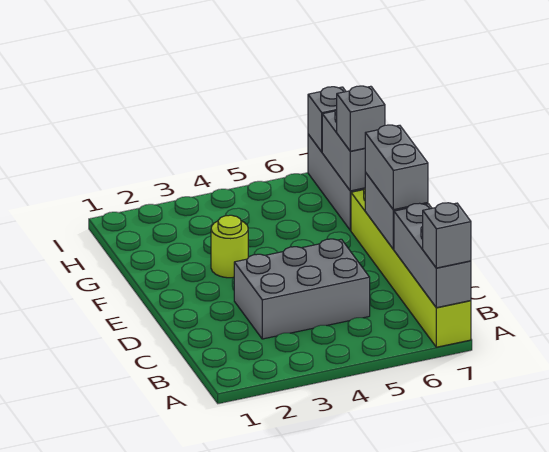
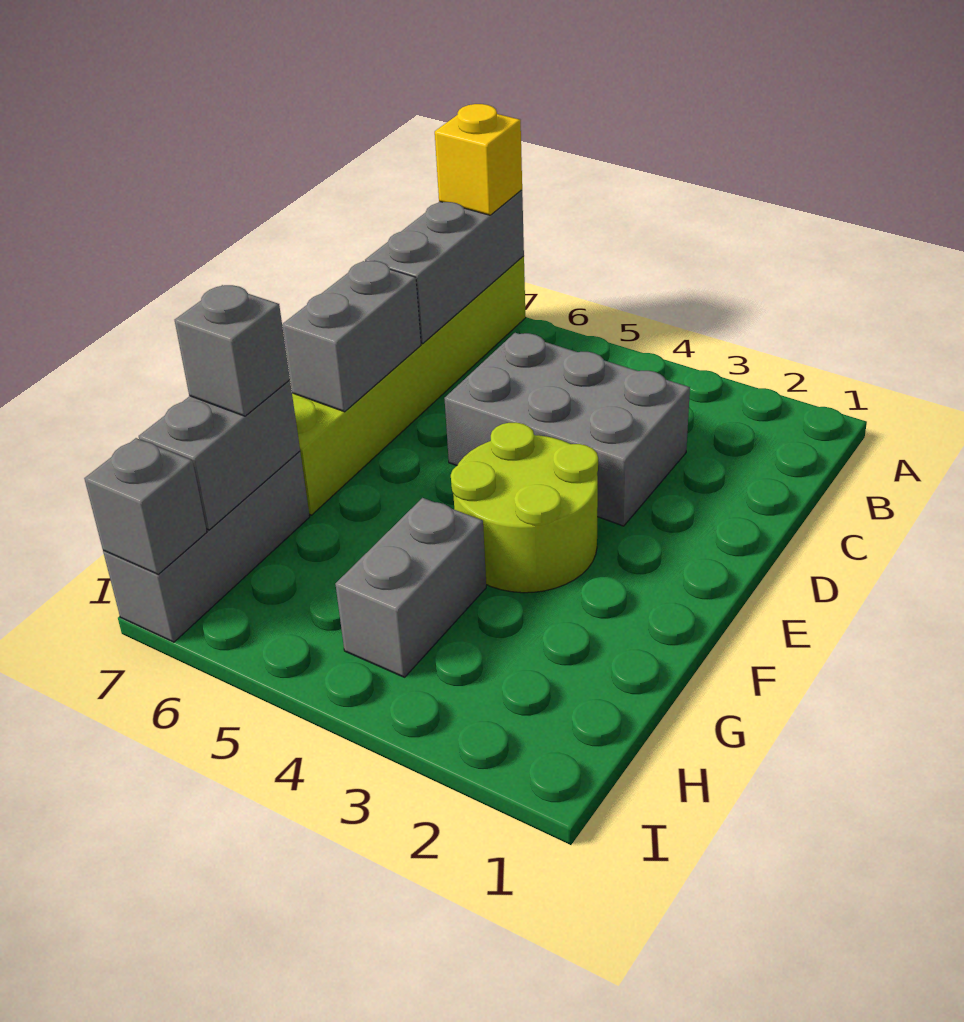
grey brick A7 level 3 -> yellow brick A7 level 3
grey brick D7:E7 level 3 -> grey brick G4:H4 level 1
lime round brick F3 level 1 -> lime round brick E3:F4 level 1

